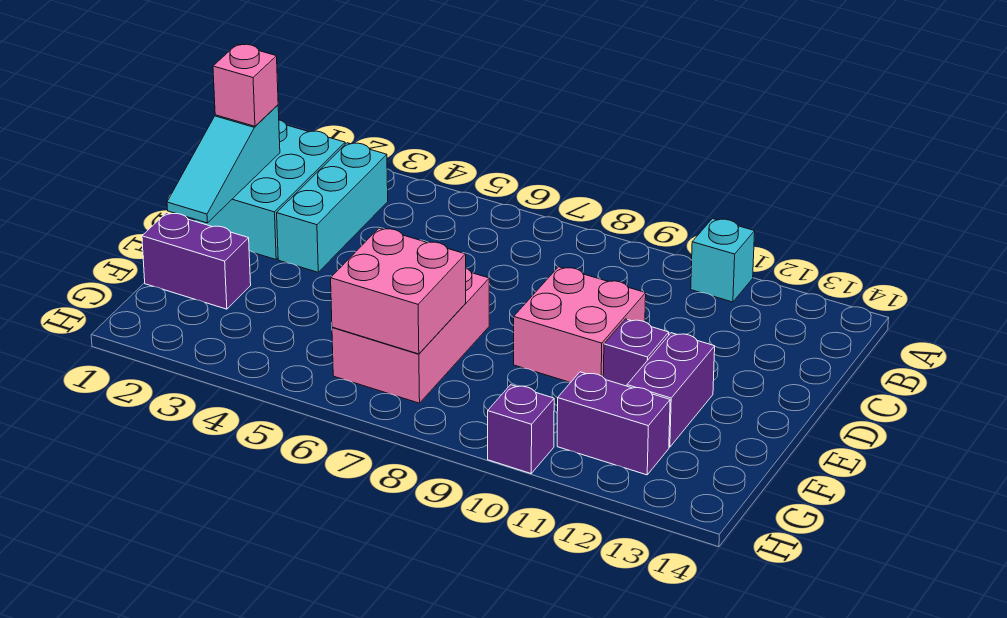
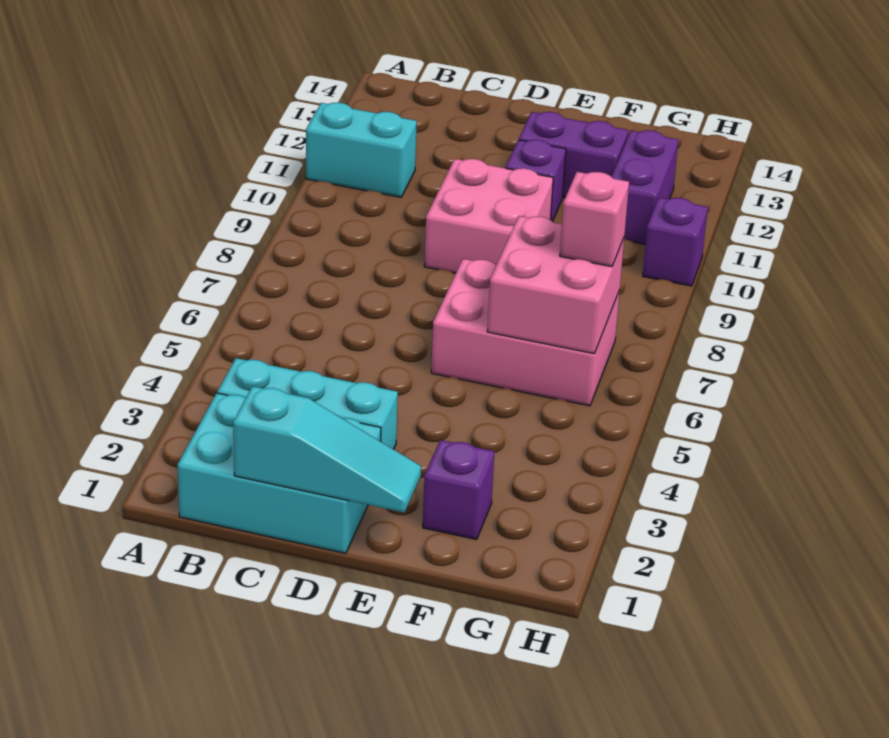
cyan brick A11 level 1 -> cyan brick A11:B11 level 1
pink brick C1 level 3 -> pink brick G7 level 3
purple brick F1:F2 level 1 -> purple brick F2 level 1

